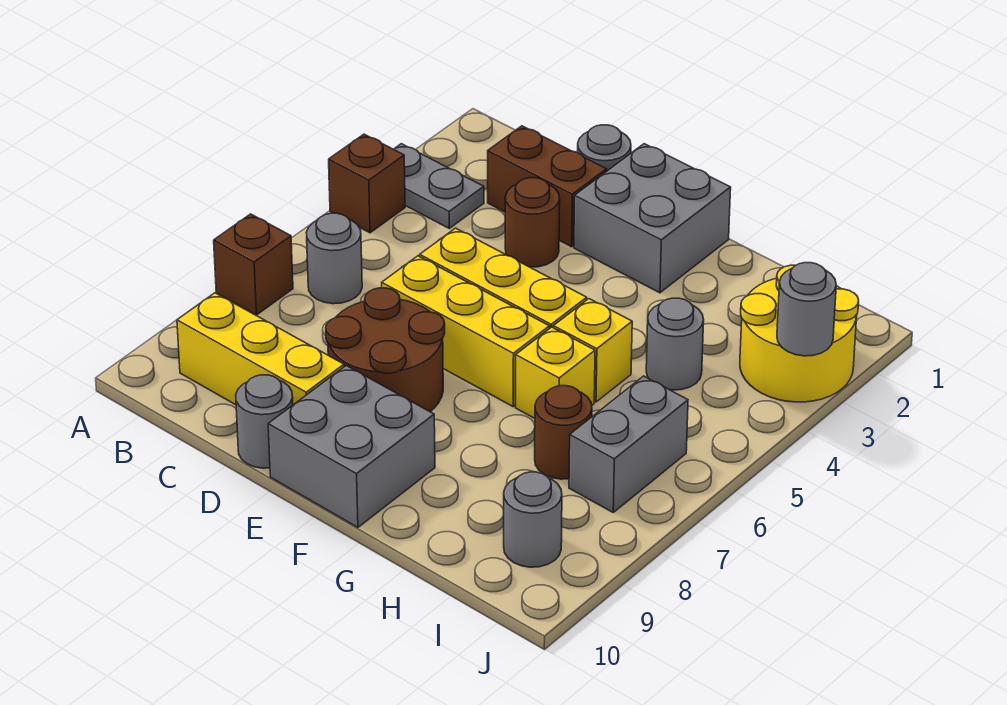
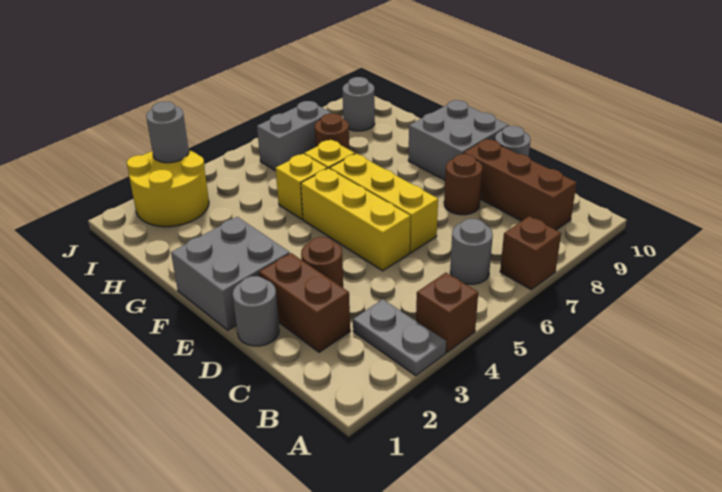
yellow brick B9:D9 level 1 -> brown brick B9:D9 level 1
brown round brick D7:E8 level 1 -> brown round brick D8 level 1
grey round brick H4 level 1 -> none

